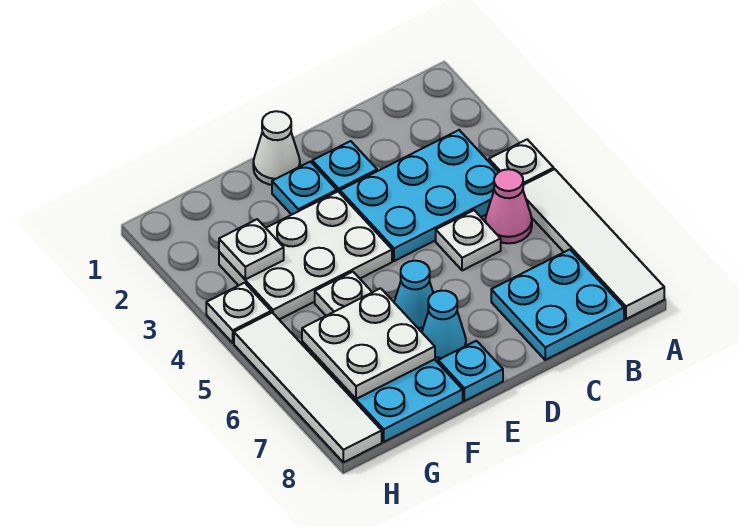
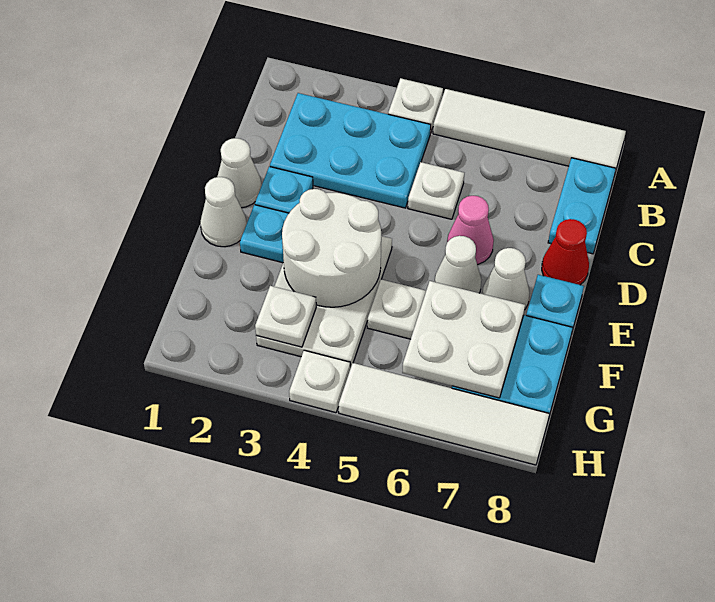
cyan plate B3:D4 level 1 -> cyan plate B2:C4 level 1
pink cone B5 level 1 -> pink cone D6 level 1
cyan plate B7:C8 level 1 -> cyan plate B8:C8 level 1
none -> white cone D1 level 1
none -> red cone D8 level 1
none -> white round brick E3:F4 level 2
cyan cone E6 level 1 -> white cone E6 level 1
cyan cone E7 level 1 -> white cone E7 level 1

